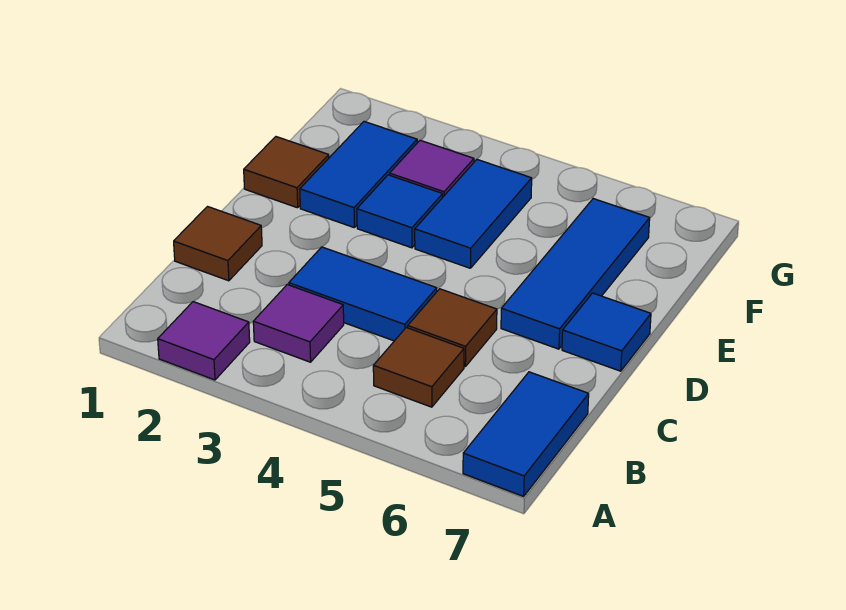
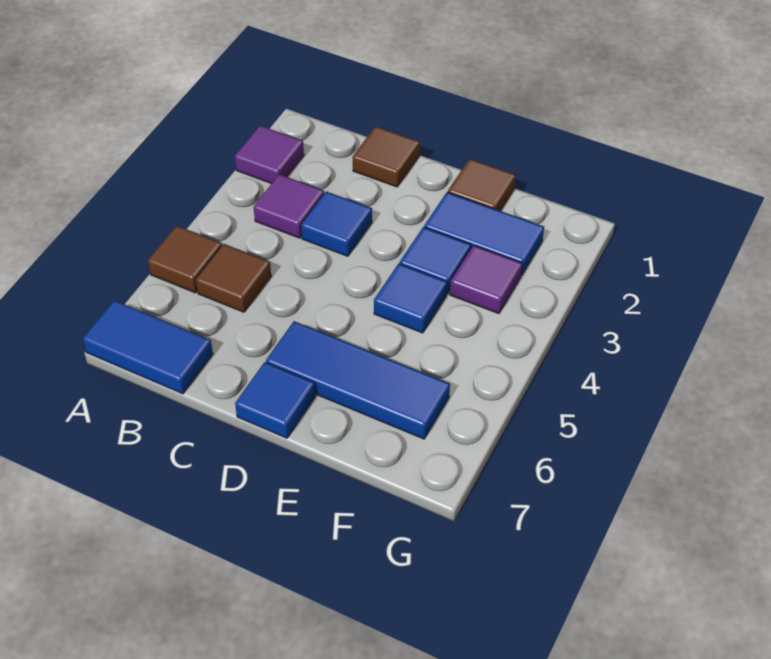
blue tile C3:C4 level 1 -> blue tile C3 level 1
brown tile C5 level 1 -> brown tile A5 level 1
blue tile E4:F4 level 1 -> blue tile E4 level 1

